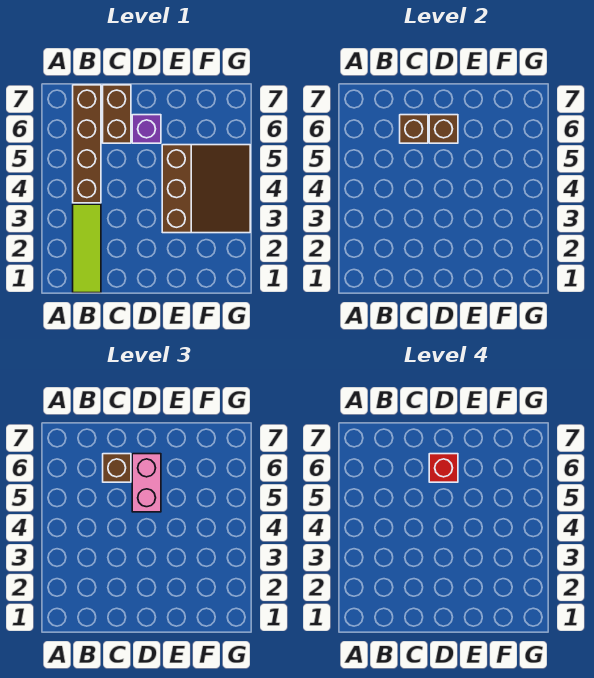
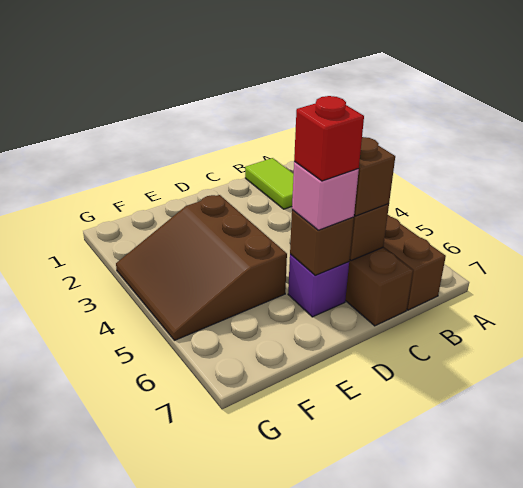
lime tile B1:B3 level 1 -> lime tile B1:B2 level 1
pink brick D5:D6 level 3 -> pink brick D6 level 3

